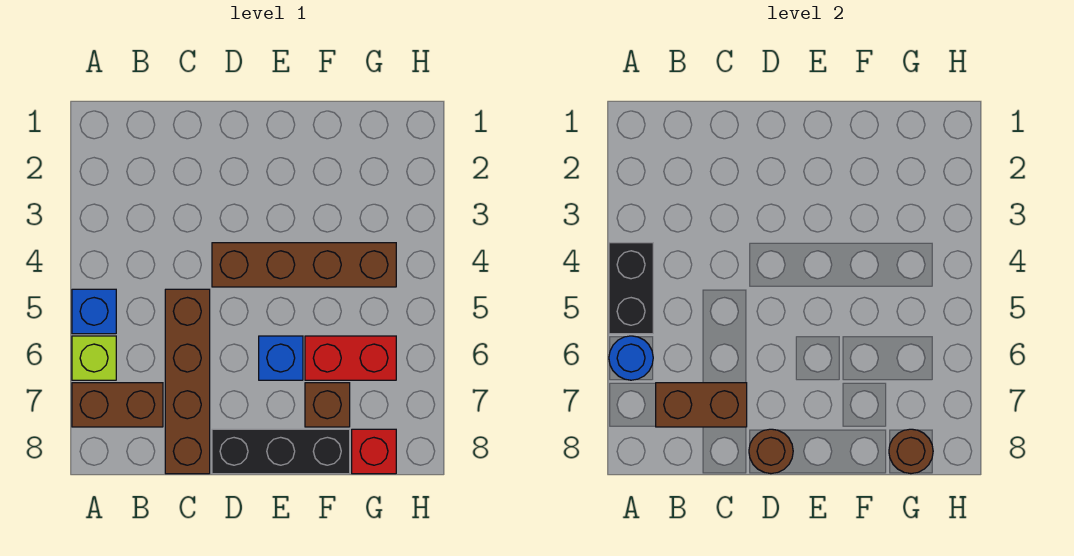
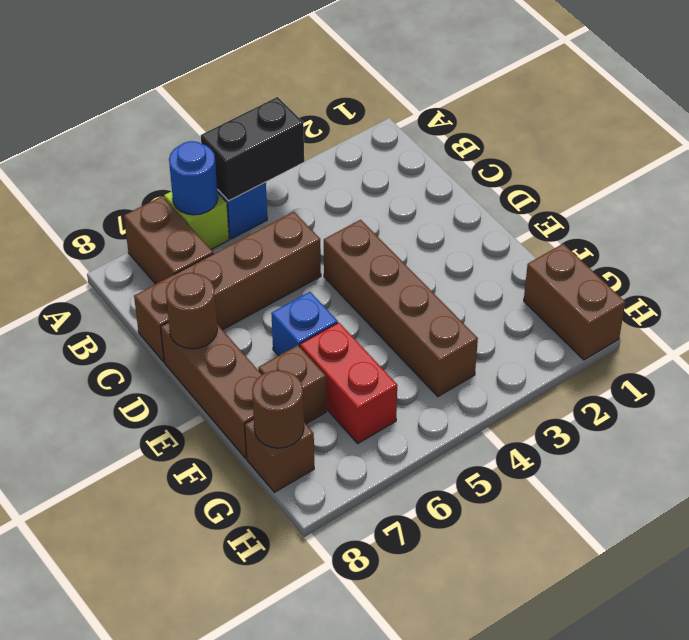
brown brick B7:C7 level 2 -> brown brick G1:H1 level 1
black brick D8:F8 level 1 -> brown brick D8:F8 level 1
red brick G8 level 1 -> brown brick G8 level 1

